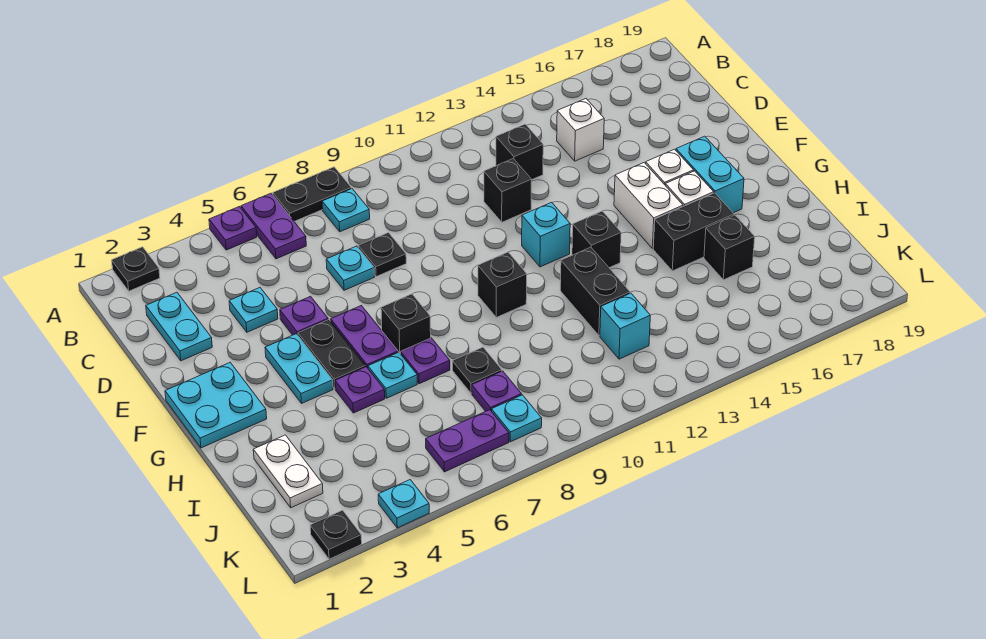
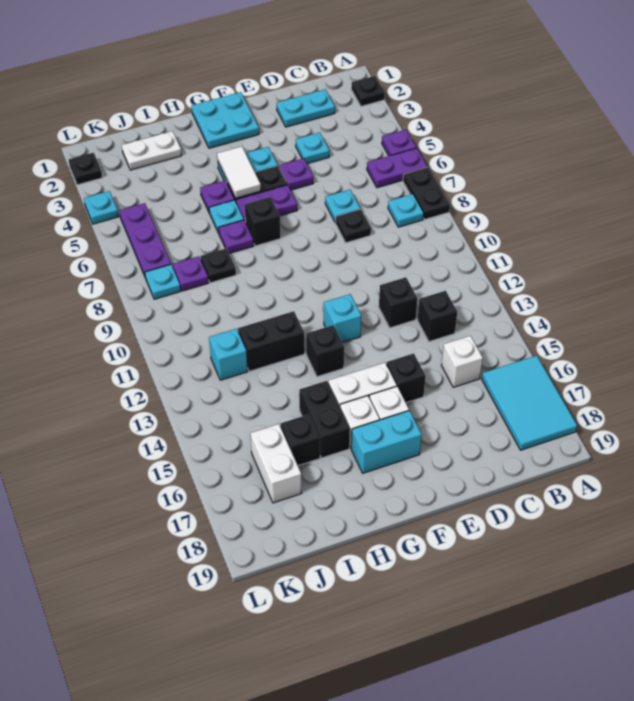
none -> cyan tile A16:B18 level 1
none -> white tile G4:G5 level 2
black brick G10 level 1 -> black brick E15 level 1
none -> white brick J16:J17 level 1
purple plate K6:K7 level 1 -> purple plate K5:K7 level 1

